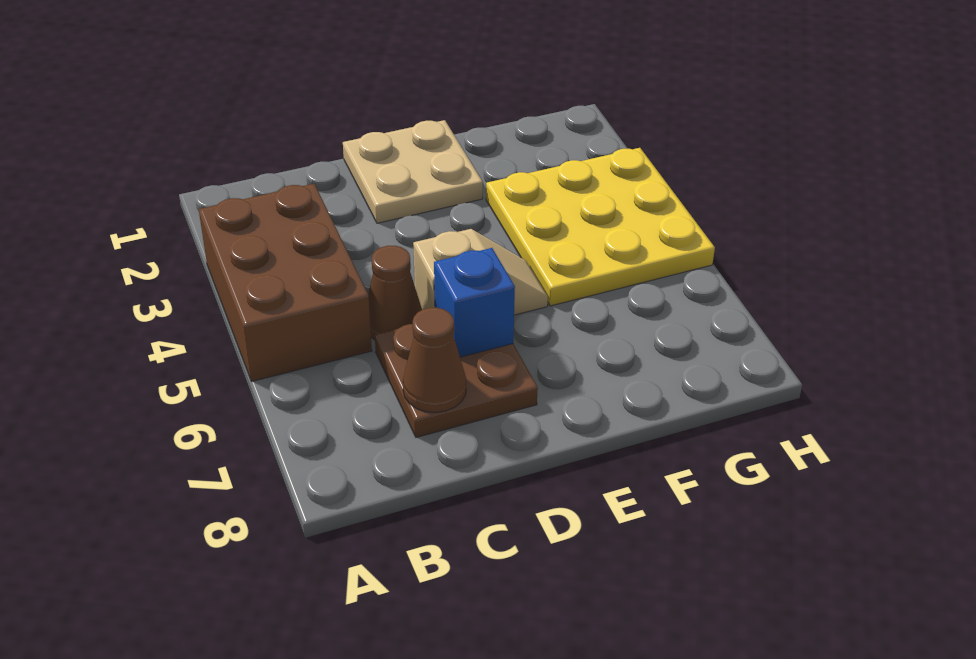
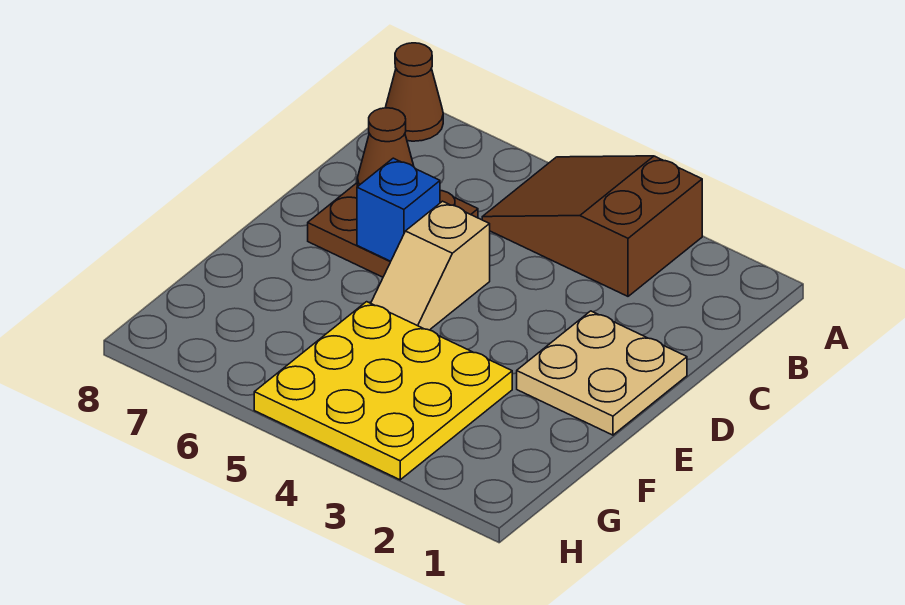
brown brick A3:B5 level 1 -> brown slope A3:B5 level 1 top 3
brown cone C5 level 1 -> brown cone A8 level 1

